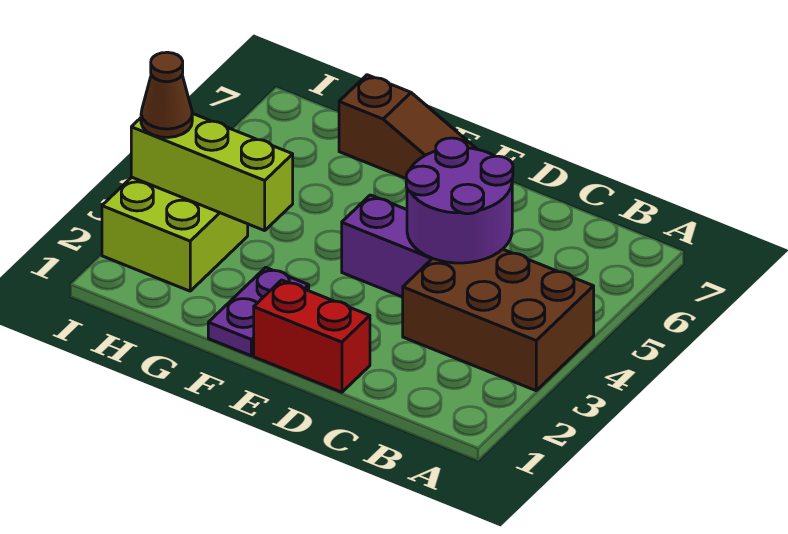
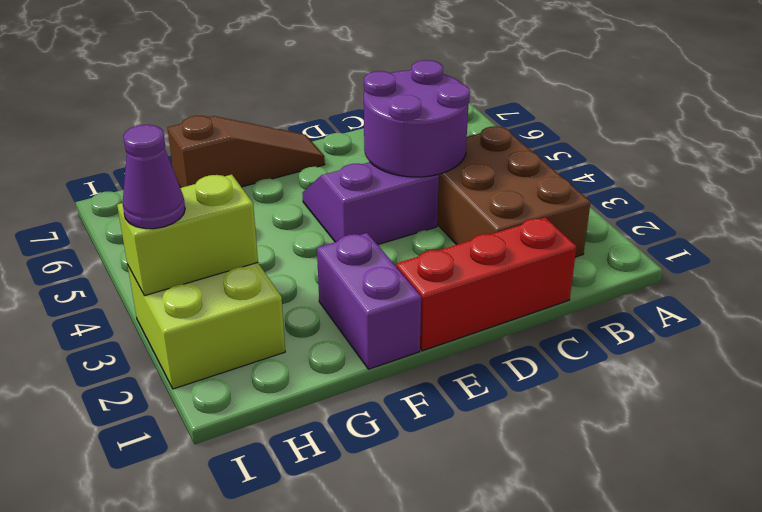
brown brick A3:C4 level 1 -> brown brick B2:C4 level 1
red brick D1:E1 level 1 -> red brick C1:E1 level 1
purple plate F1:F2 level 1 -> purple brick F1:F2 level 1
lime brick G3:I3 level 2 -> lime brick H3:I3 level 2
brown cone I3 level 3 -> purple cone I3 level 3

